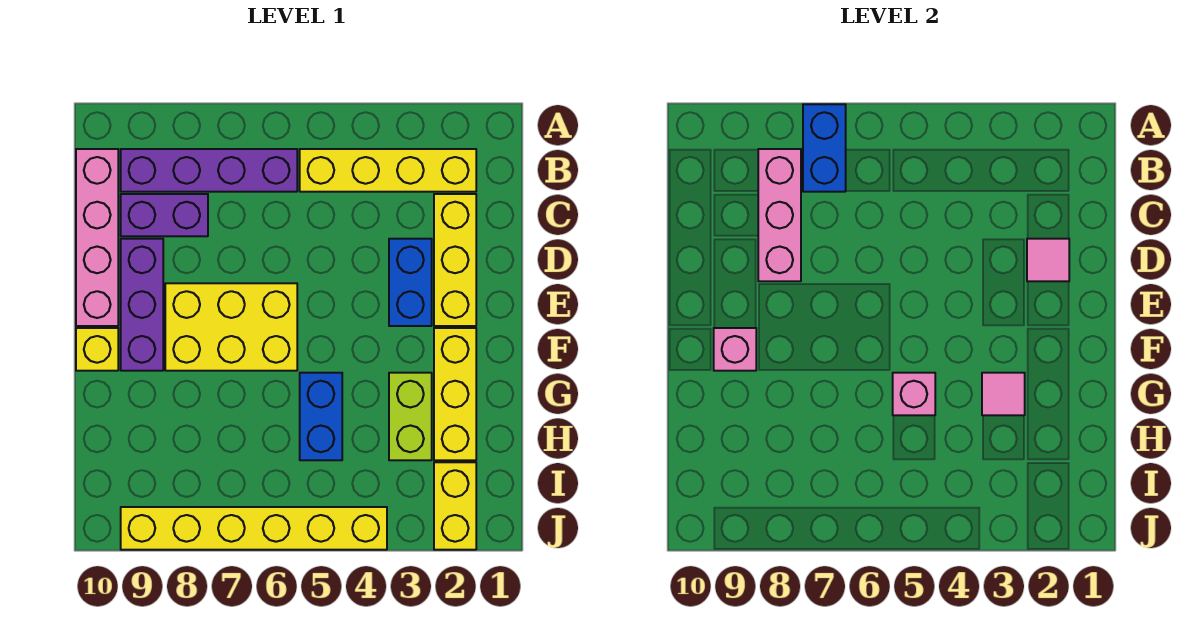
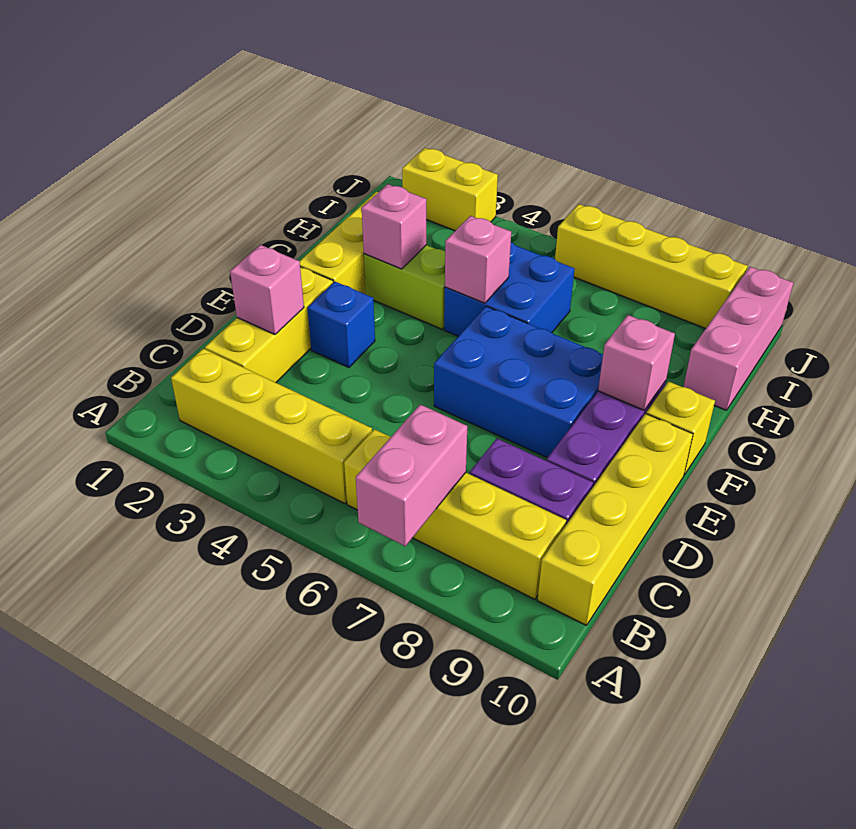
blue brick A7:B7 level 2 -> pink brick A7:B7 level 2
purple brick B6:B9 level 1 -> yellow brick B6:B9 level 1
pink brick B8:D8 level 2 -> pink brick H10:J10 level 1
pink brick B10:E10 level 1 -> yellow brick B10:E10 level 1
pink tile D2 level 2 -> pink brick D2 level 2
blue brick D3:E3 level 1 -> blue brick E3 level 1
yellow brick E6:F8 level 1 -> blue brick E6:F8 level 1
lime brick G3:H3 level 1 -> lime brick G3:G4 level 1
pink tile G3 level 2 -> pink brick G3 level 2
blue brick G5:H5 level 1 -> blue brick G5:H6 level 1
yellow brick I2:J2 level 1 -> yellow brick J2:J3 level 1
yellow brick J4:J9 level 1 -> yellow brick J6:J9 level 1

